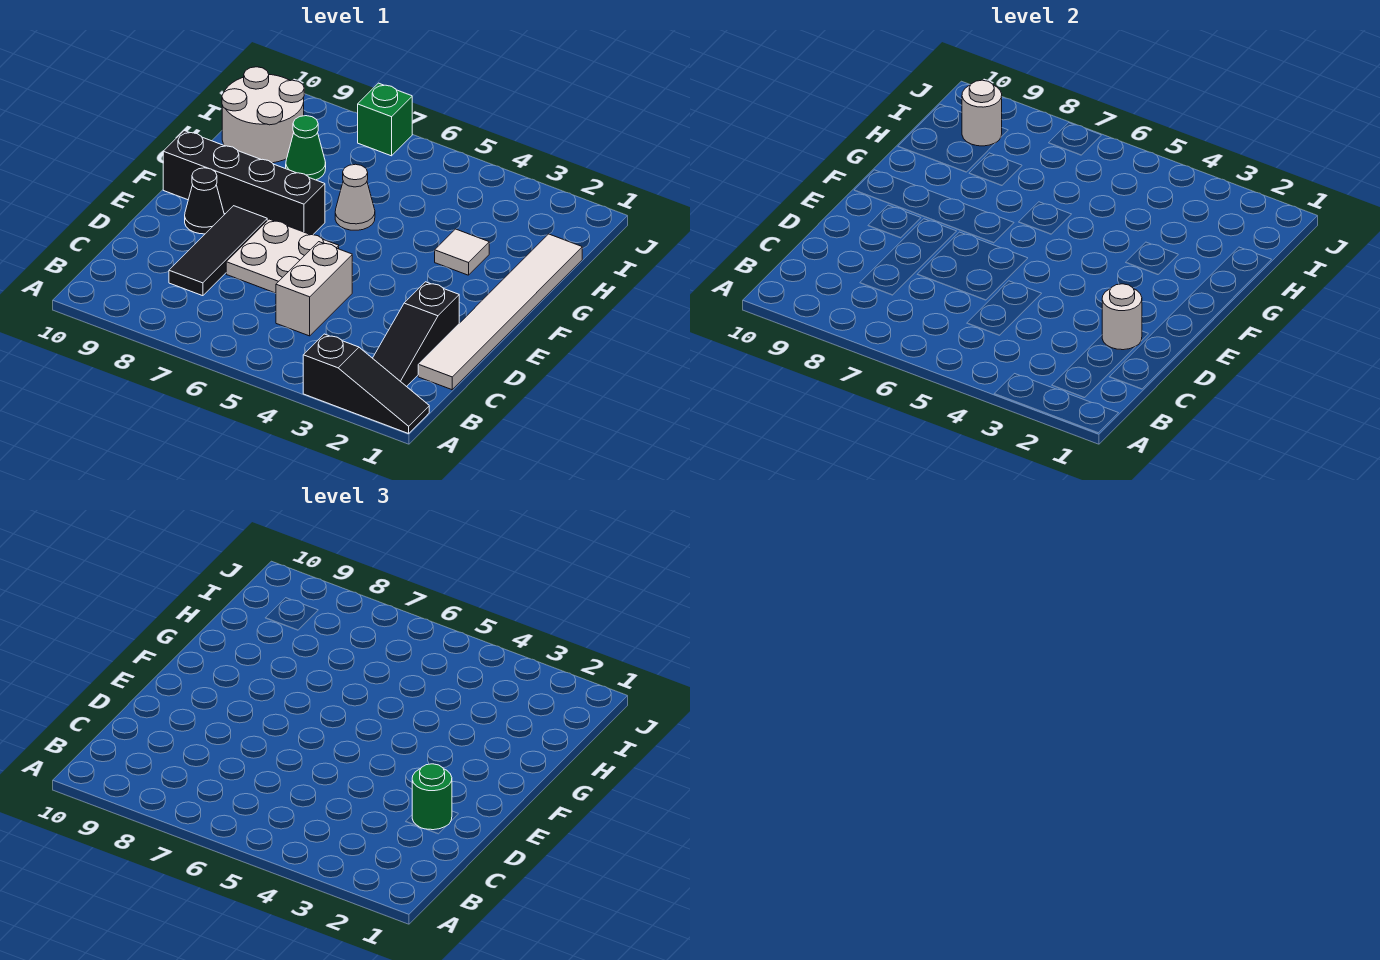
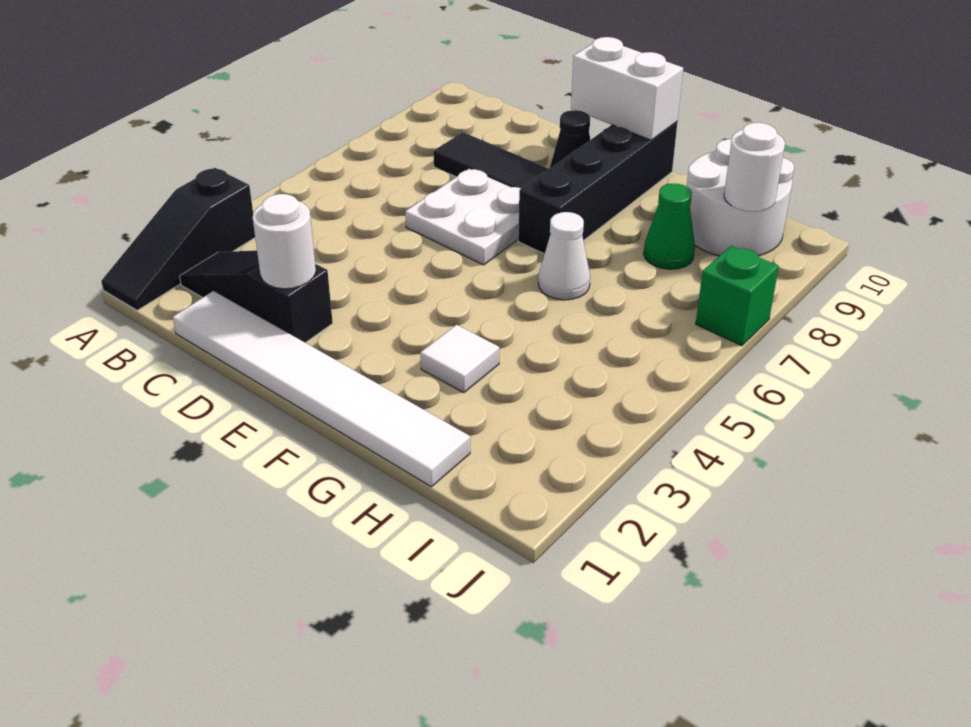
white brick C5:D5 level 1 -> white brick E10:F10 level 2
green round brick D2 level 3 -> none

